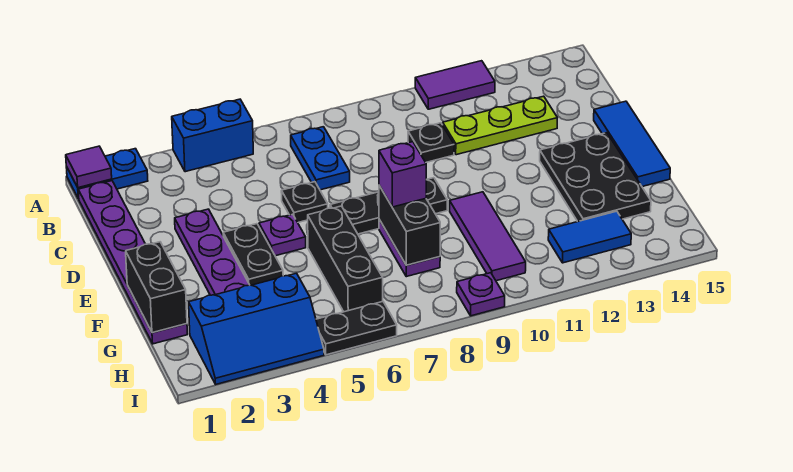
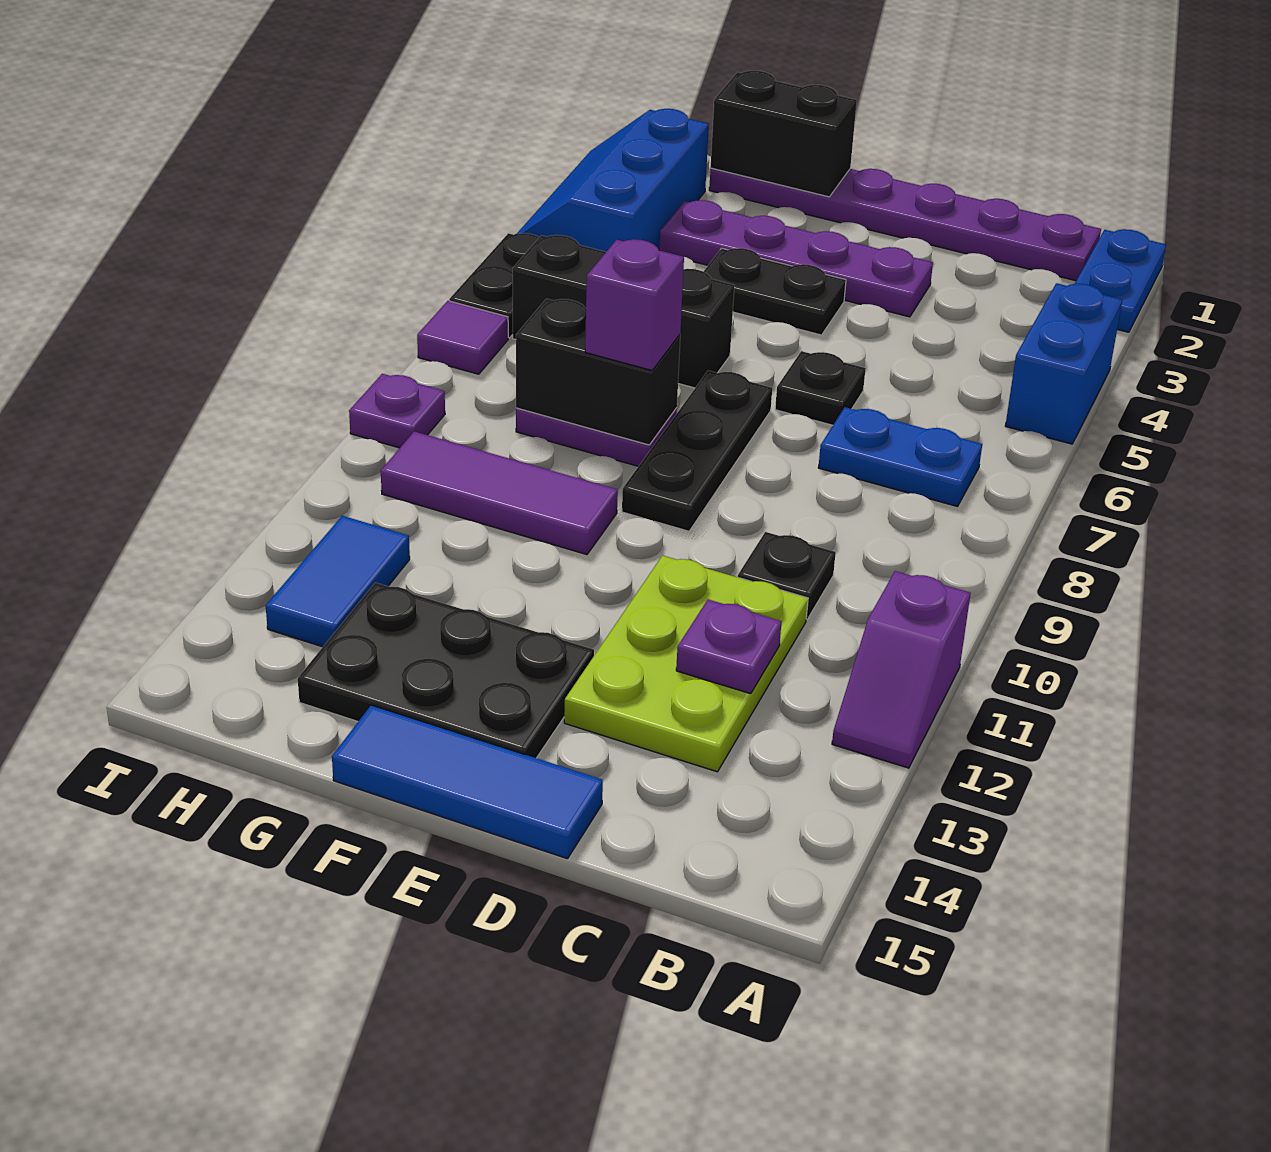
purple tile A1 level 2 -> purple tile I7 level 1
purple tile A11:A12 level 1 -> purple slope A11:A12 level 1 top 11
lime plate C11:C13 level 1 -> lime plate C11:D13 level 1
purple plate E5 level 1 -> purple plate C12 level 2

